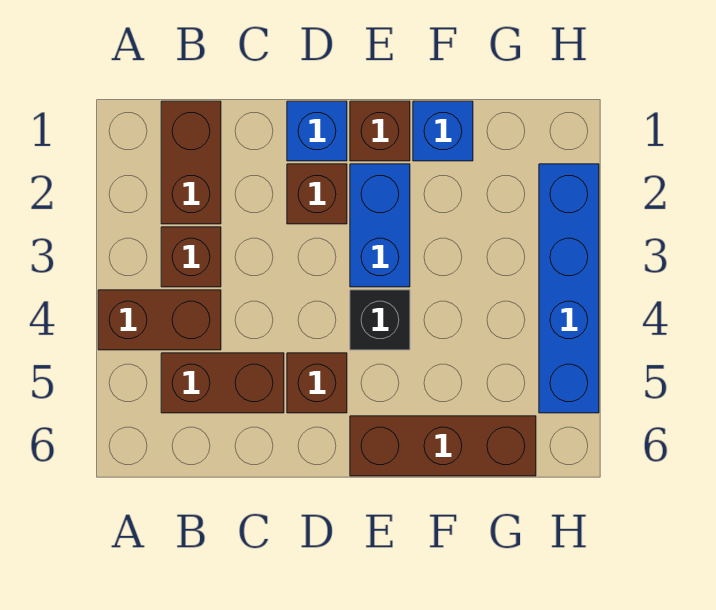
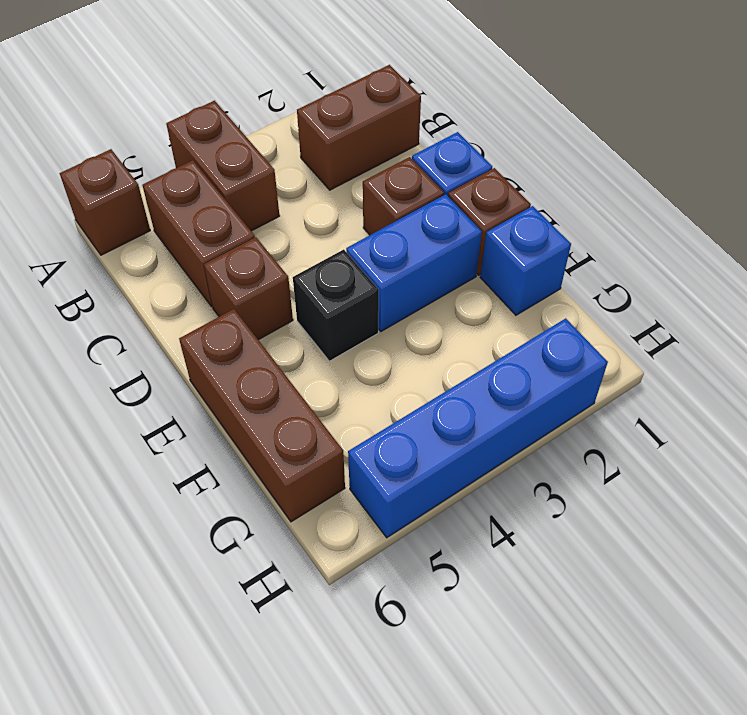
brown brick B3 level 1 -> brown brick A6 level 1

